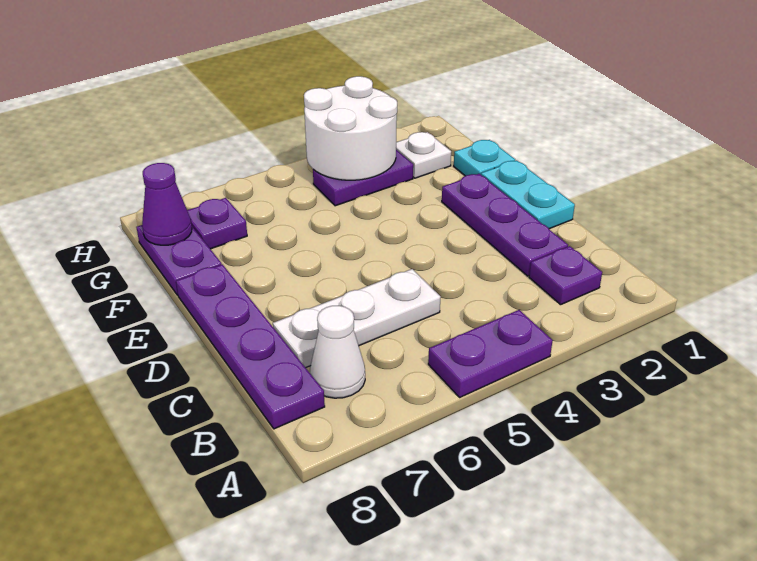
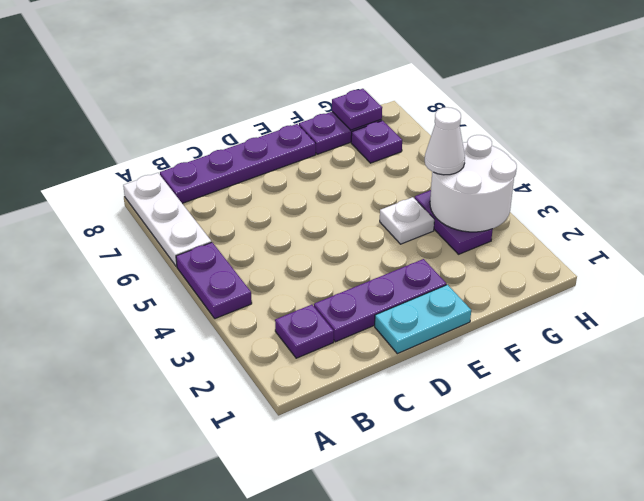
white cone B7 level 1 -> white cone G4 level 3
white plate C5:C7 level 1 -> white plate A6:A8 level 1
cyan plate F1 level 1 -> none
white plate G2 level 1 -> white plate F4 level 1
purple cone G8 level 2 -> purple plate G8 level 2

